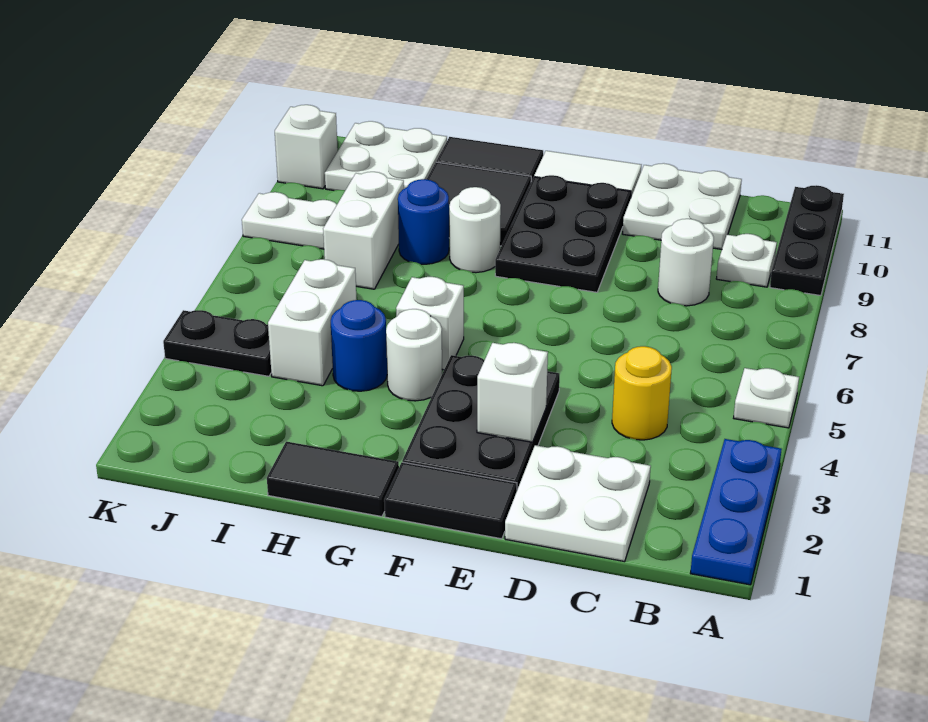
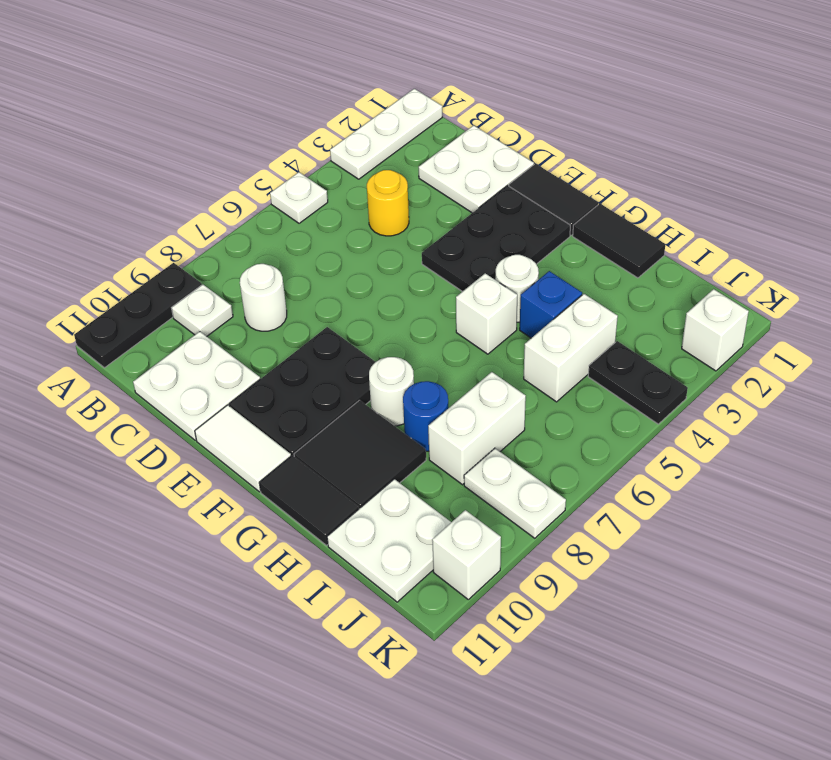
blue plate A1:A3 level 1 -> white plate A1:A3 level 1
white brick E3 level 2 -> white brick K2 level 1
blue round brick H4 level 1 -> blue brick H4 level 1

